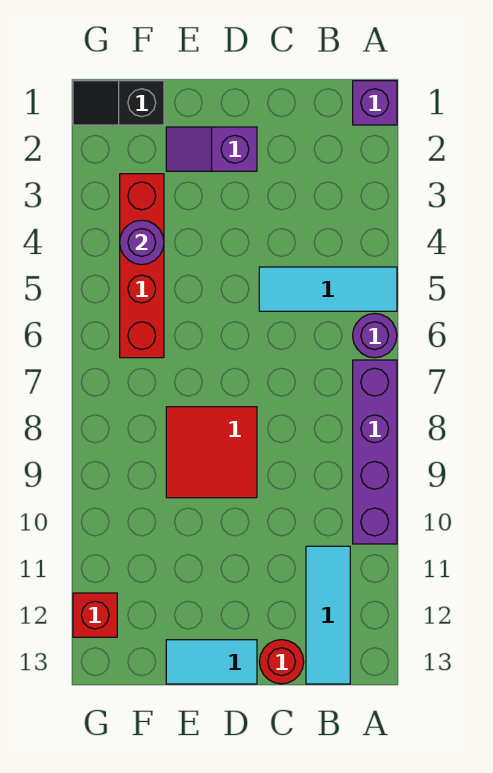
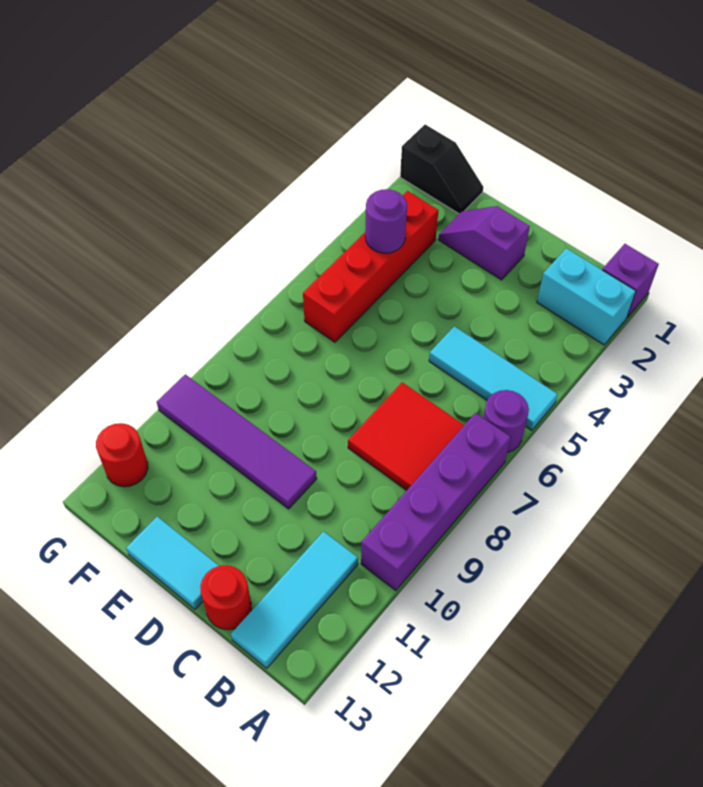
none -> cyan brick A2:B2 level 1
red tile D8:E9 level 1 -> red tile B7:C8 level 1
none -> purple tile D10:G10 level 1
black slope F1:G1 level 1 top F -> black slope F1:G1 level 1 top G
red brick G12 level 1 -> red round brick G12 level 1

